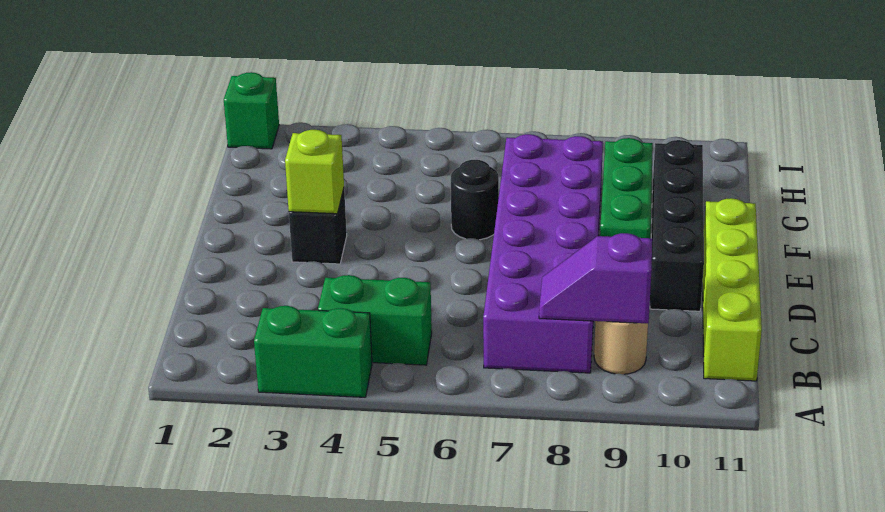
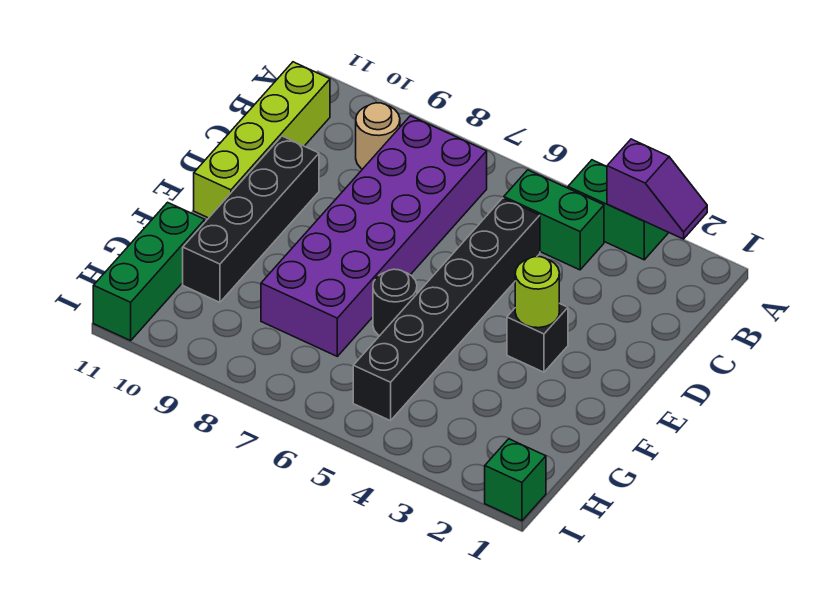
purple slope B8:B9 level 2 top 9 -> purple slope A2:A3 level 2 top 3
none -> black brick C5:H5 level 1
lime brick E3 level 2 -> lime round brick E3 level 2
green brick E9:G9 level 1 -> green brick G11:I11 level 1

